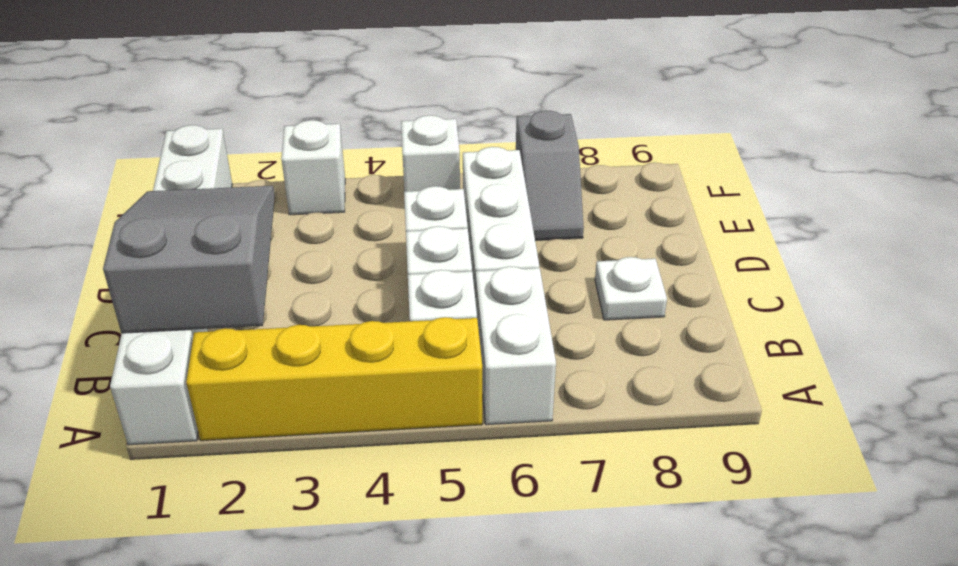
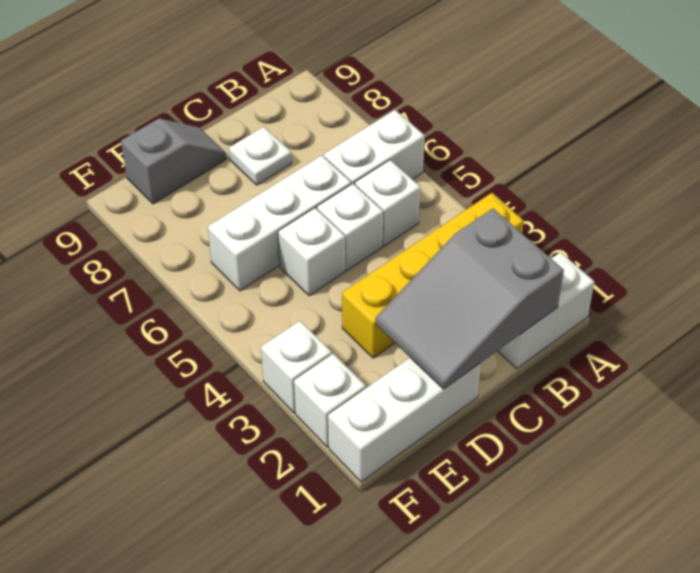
yellow brick A2:A5 level 1 -> yellow brick A3:D3 level 1
grey slope E7:F7 level 1 top F -> grey slope D9:E9 level 1 top E
white brick F5 level 1 -> white brick F2 level 1

